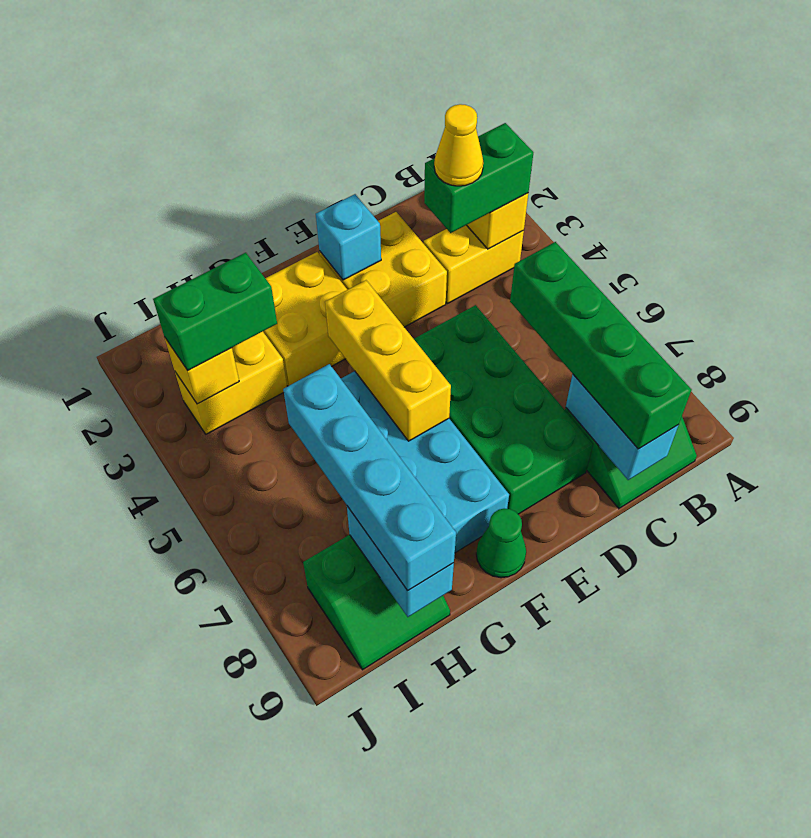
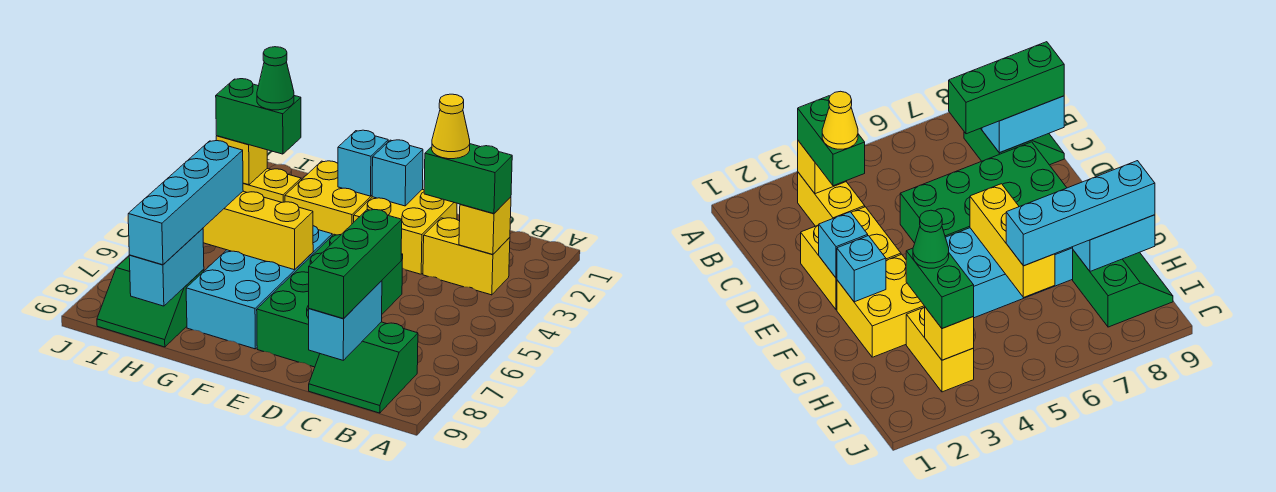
green brick C6:C9 level 3 -> green brick C7:C9 level 3
none -> cyan brick F2 level 2
yellow brick F4:F6 level 2 -> yellow brick F6:H6 level 2
green cone F9 level 1 -> green cone H3 level 4

